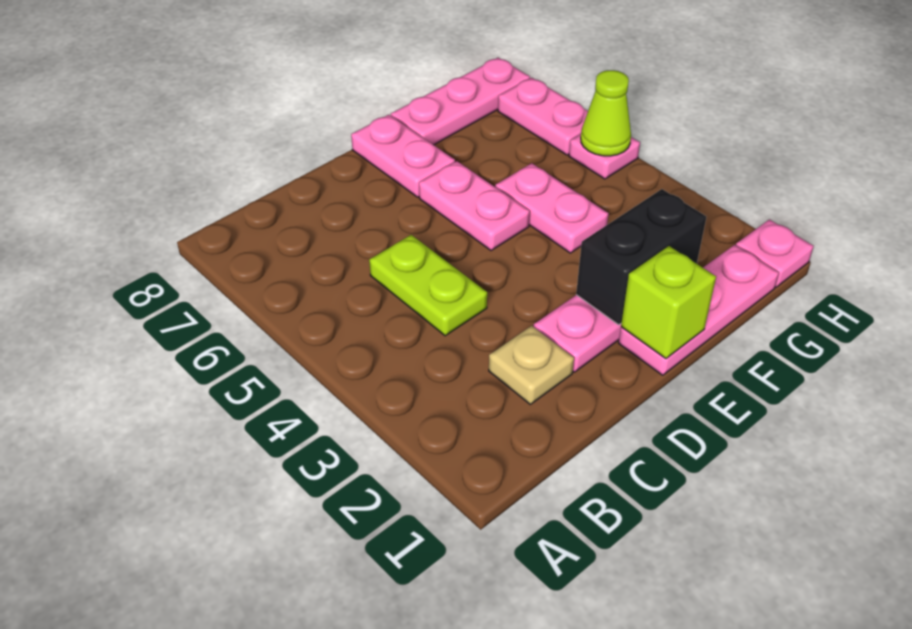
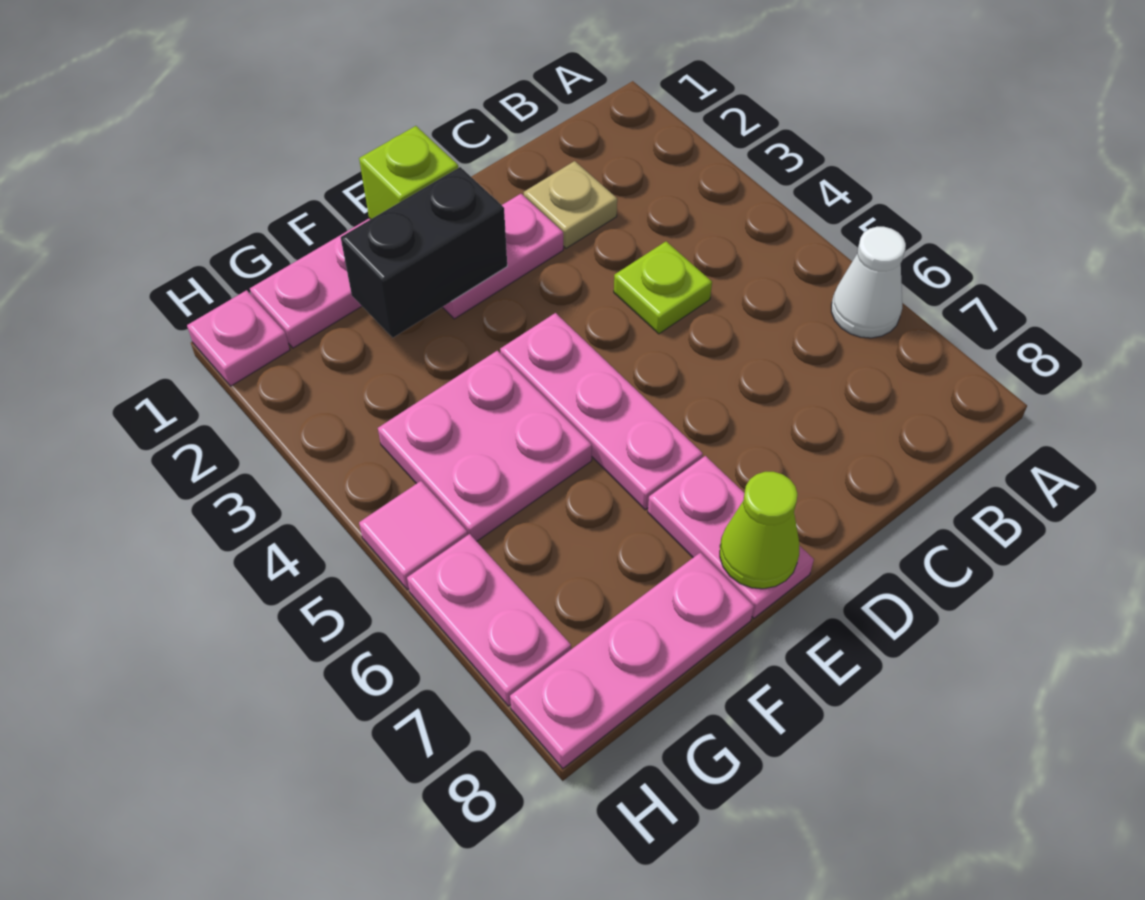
none -> white cone A6 level 1
lime plate C4:C5 level 1 -> lime plate C4 level 1
pink plate E5:E6 level 1 -> pink plate E4:E6 level 1
pink plate F4:F5 level 1 -> pink plate F4:G5 level 1
pink plate H5 level 1 -> pink tile H5 level 1
lime cone H5 level 2 -> lime cone E8 level 2

